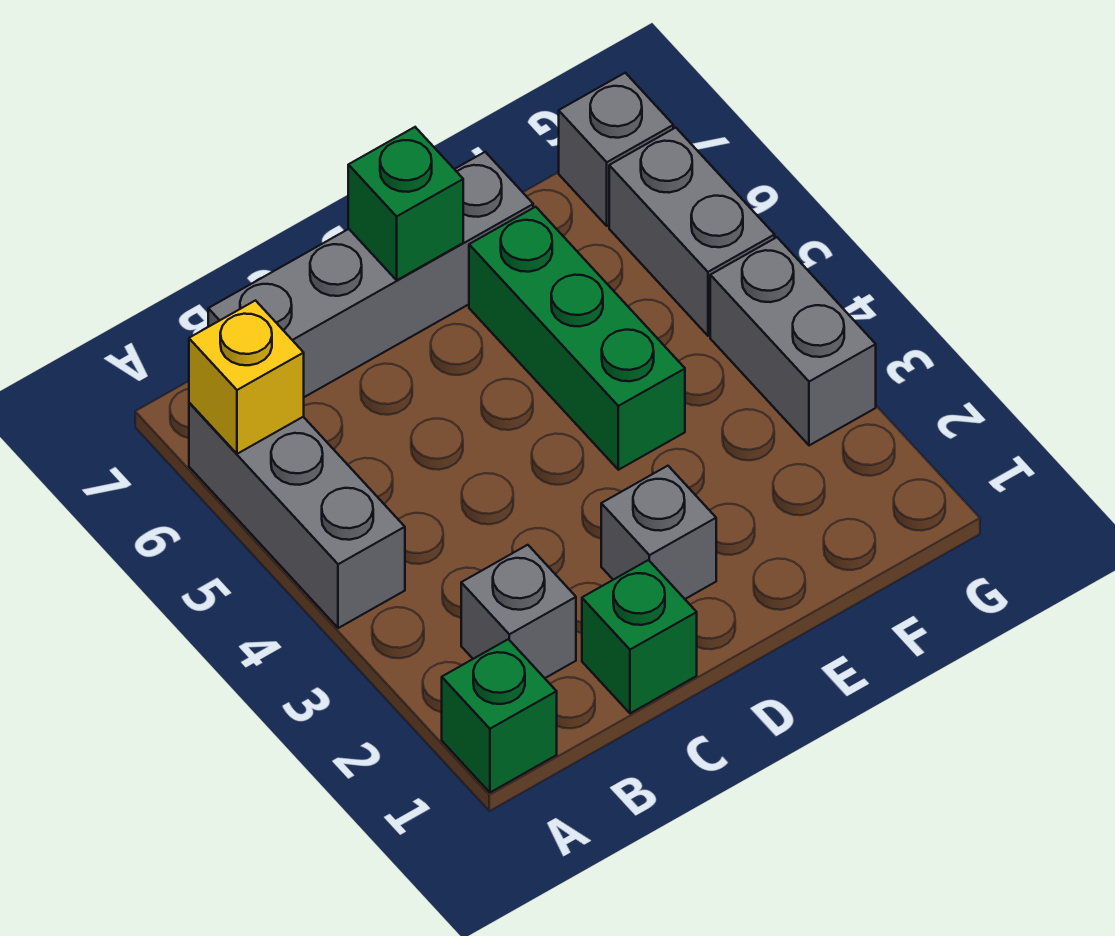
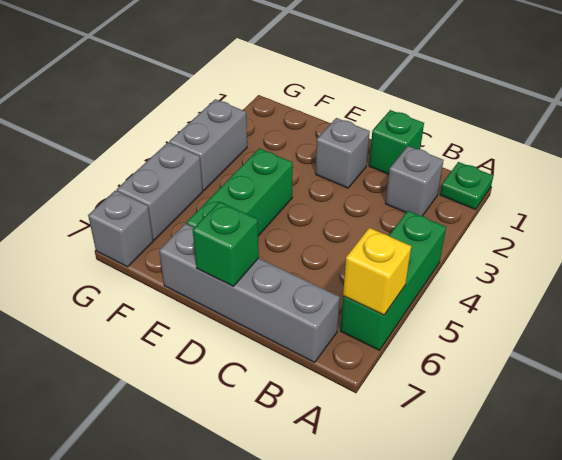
green brick A1 level 1 -> green plate A1 level 1
grey brick A4:A6 level 1 -> green brick A4:A6 level 1

